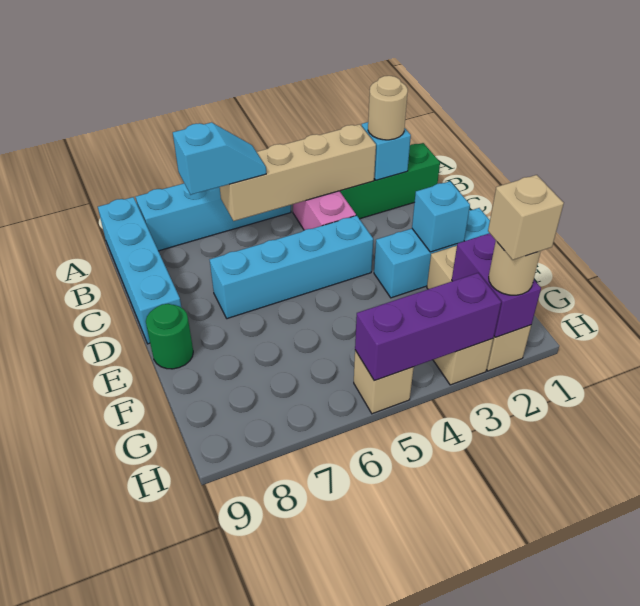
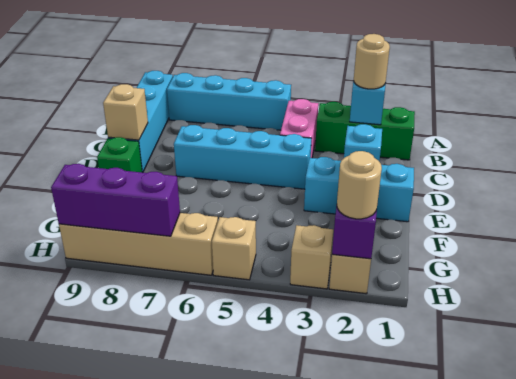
tan brick B3:B6 level 2 -> tan brick H6:H9 level 1
cyan slope B6:B7 level 3 top 7 -> none
green round brick E9 level 1 -> green brick E9 level 1
tan brick H2 level 4 -> tan brick D9 level 2
purple brick H3:H5 level 2 -> purple brick H7:H9 level 2

